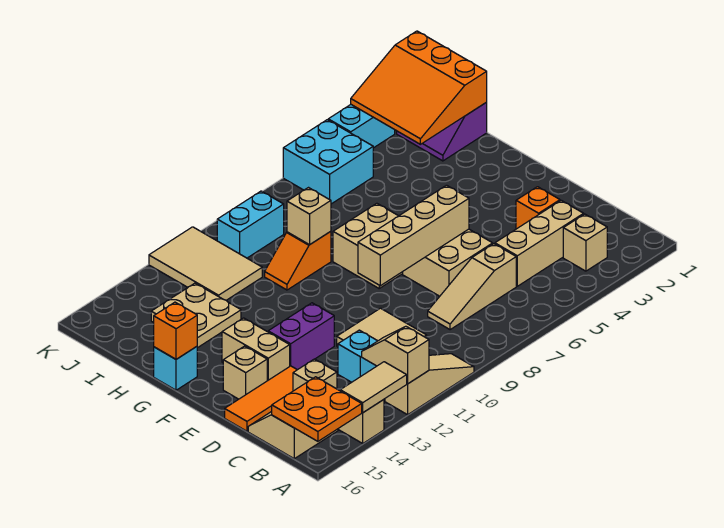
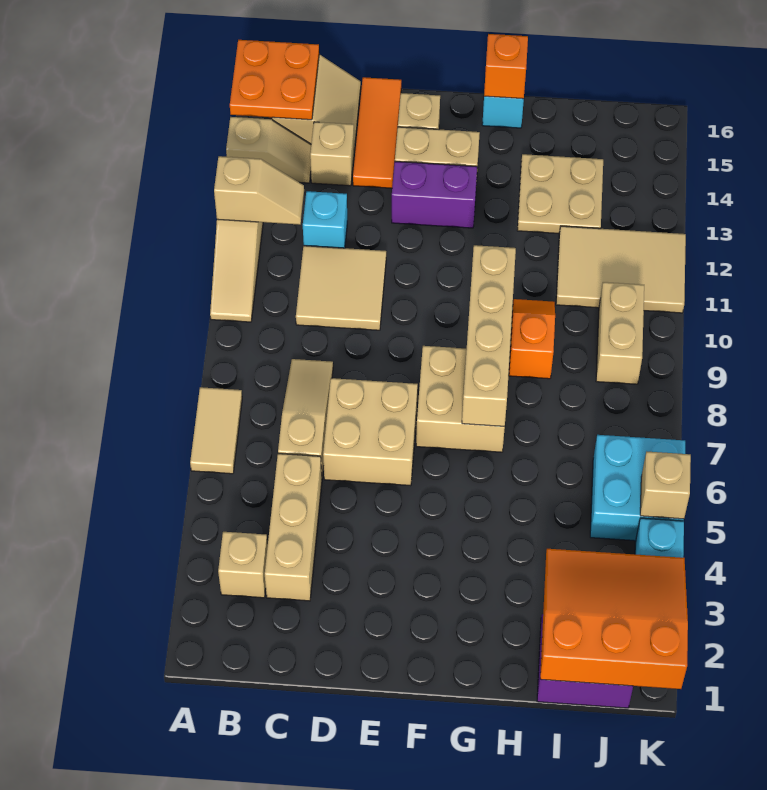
tan tile A13:A14 level 2 -> tan tile A6:A7 level 1
orange brick D3 level 1 -> none
tan brick E6:E9 level 2 -> tan brick G7:G10 level 2
purple brick E12:E13 level 1 -> purple brick E13:F13 level 1
tan brick H9 level 2 -> tan brick K5 level 2
cyan brick J9:J10 level 1 -> tan brick J9:J10 level 1

